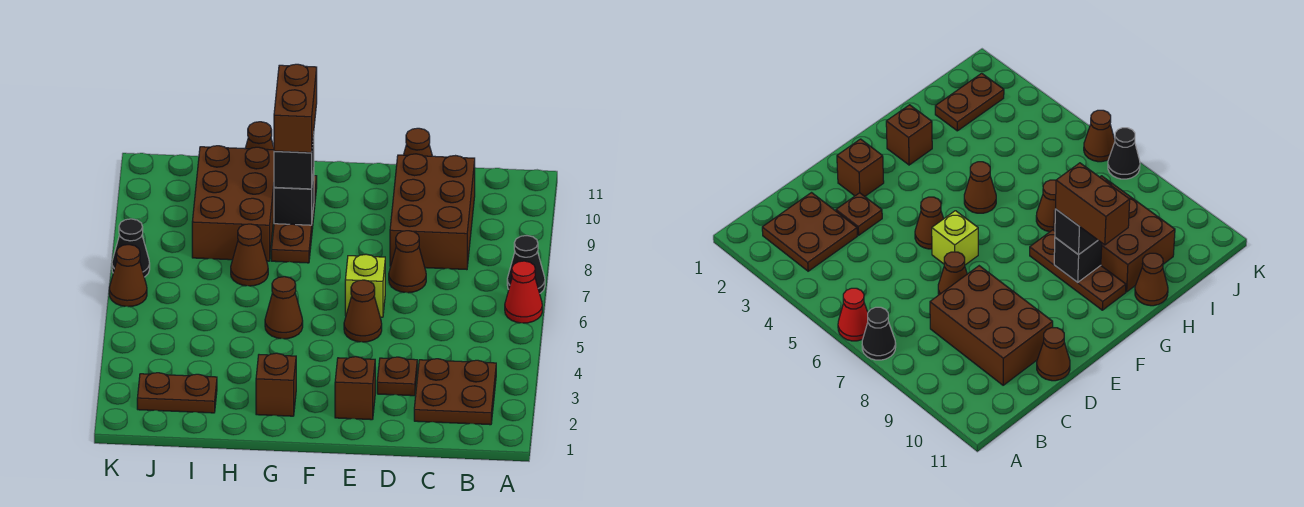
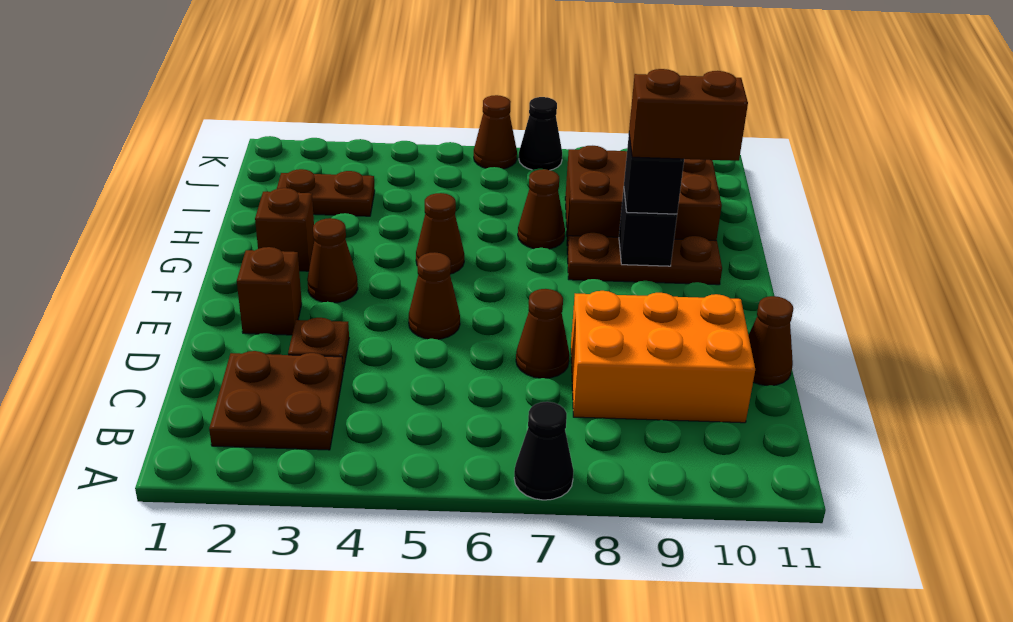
red cone A6 level 1 -> none
brown brick C8:D10 level 1 -> orange brick C8:D10 level 1
lime brick E6 level 1 -> none
brown cone H11 level 1 -> brown cone F3 level 1
brown plate I2:J2 level 1 -> brown plate I2:I3 level 1

